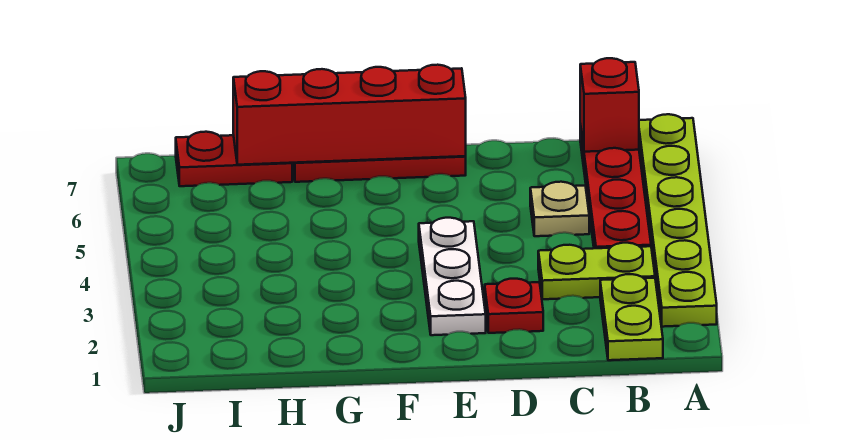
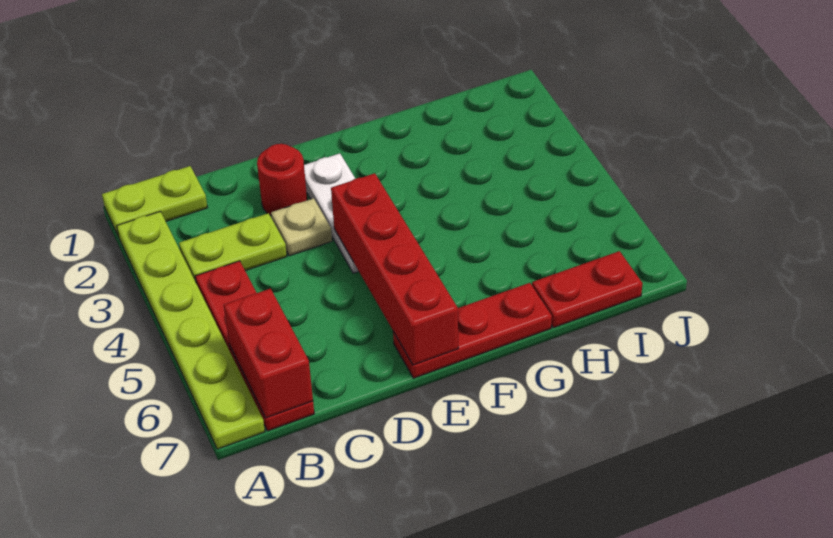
lime plate B1:B2 level 1 -> lime plate A1:B1 level 1
red brick B7 level 2 -> red brick B6:B7 level 2
tan plate C5 level 1 -> tan plate D3 level 1
red plate D2 level 1 -> red round brick D2 level 1
red brick E7:H7 level 2 -> red brick E4:E7 level 2

